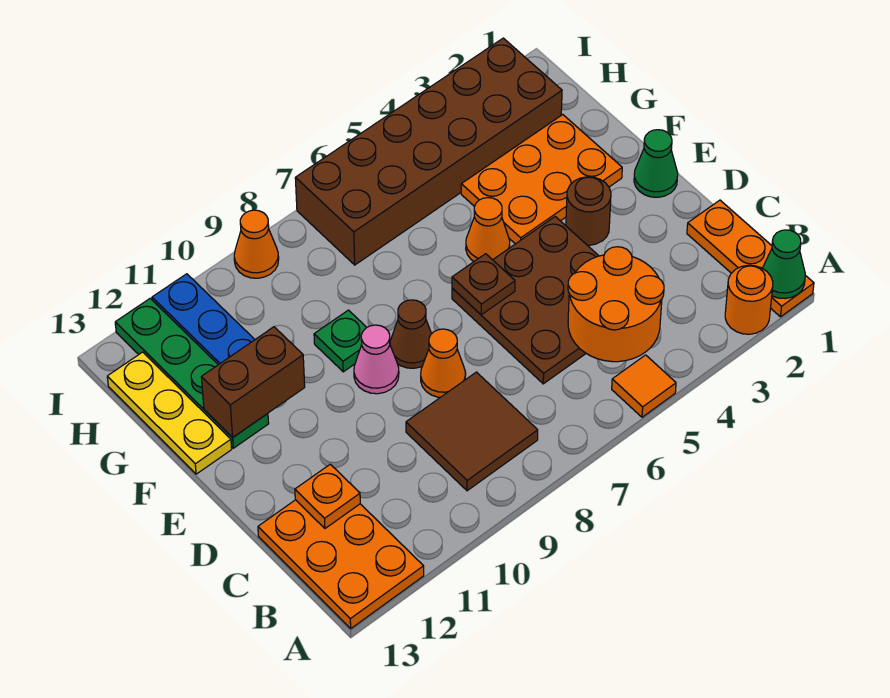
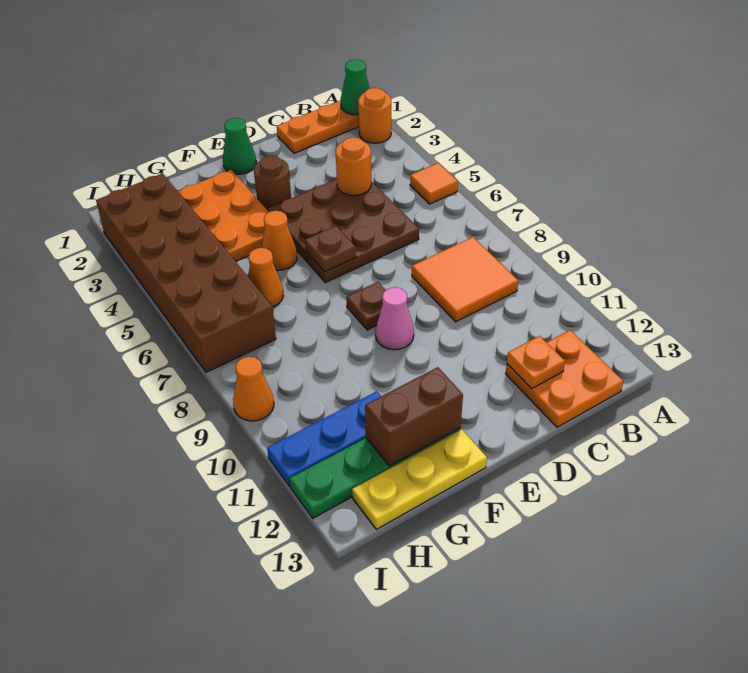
orange plate A12:C13 level 1 -> orange plate B12:C13 level 1
orange round brick B4:C5 level 2 -> orange round brick C4 level 2
brown tile B8:C9 level 1 -> orange tile B8:C9 level 1
orange cone D8 level 1 -> orange cone G6 level 1
brown cone E8 level 1 -> brown plate E8 level 1
green plate F9 level 1 -> none
brown brick F11:F12 level 2 -> brown brick F12:G12 level 2

